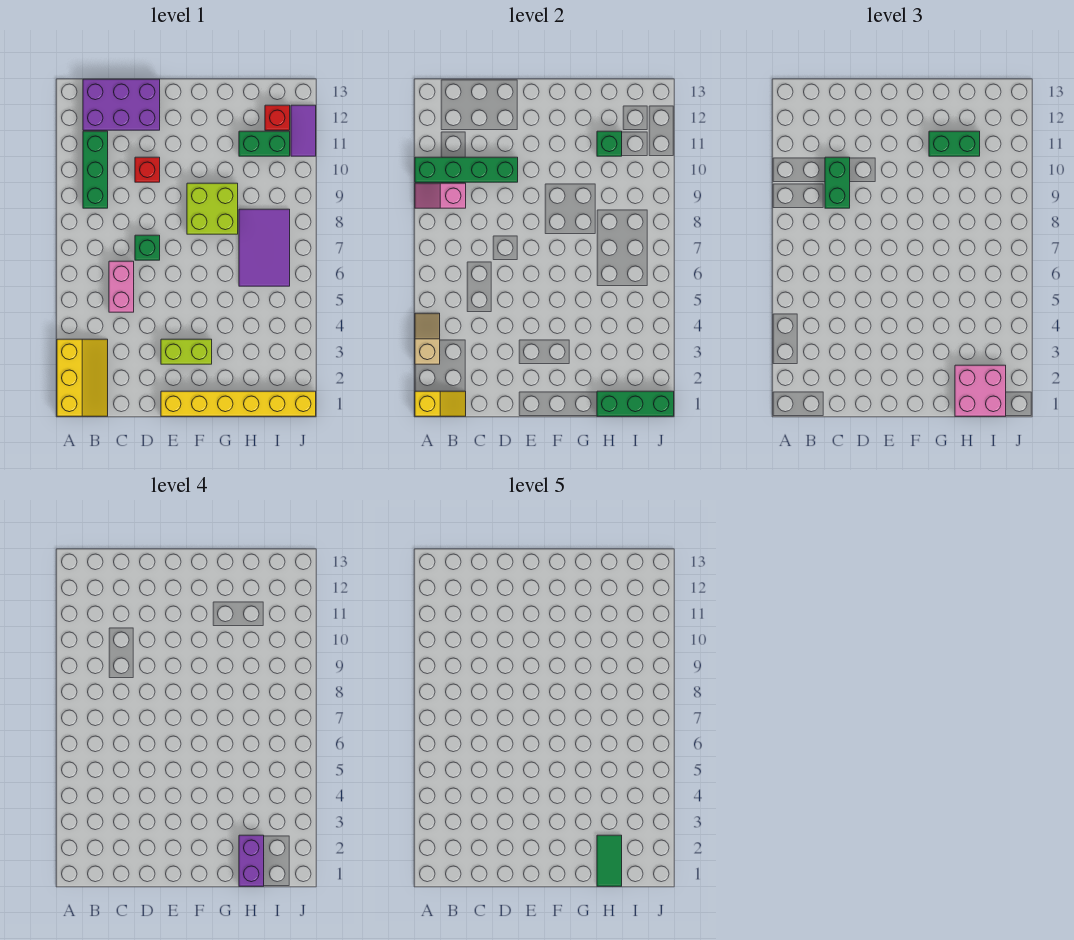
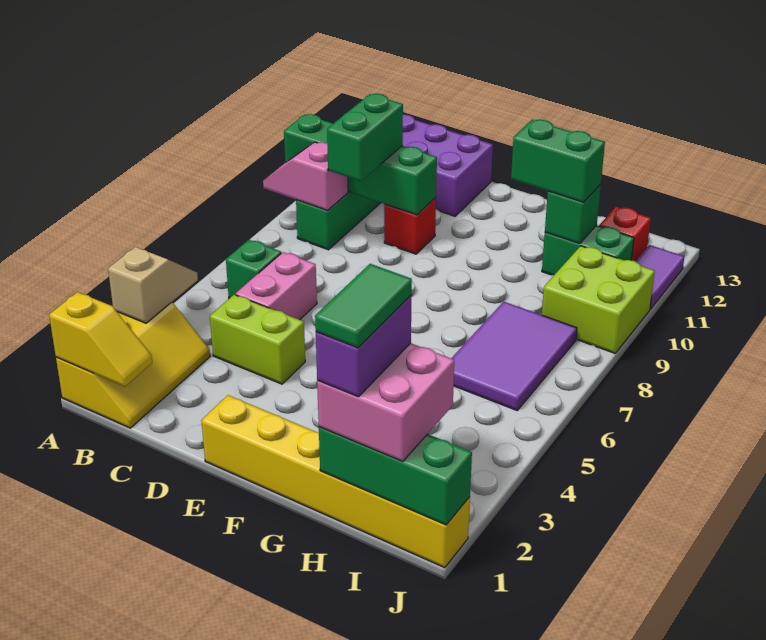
green brick D7 level 1 -> green brick B6 level 1
lime brick E3:F3 level 1 -> lime brick C4:D4 level 1
lime brick F8:G9 level 1 -> lime brick I9:J10 level 1

